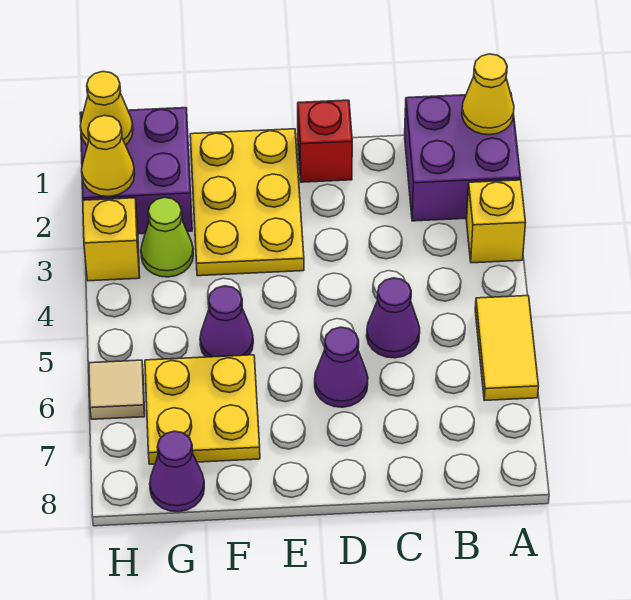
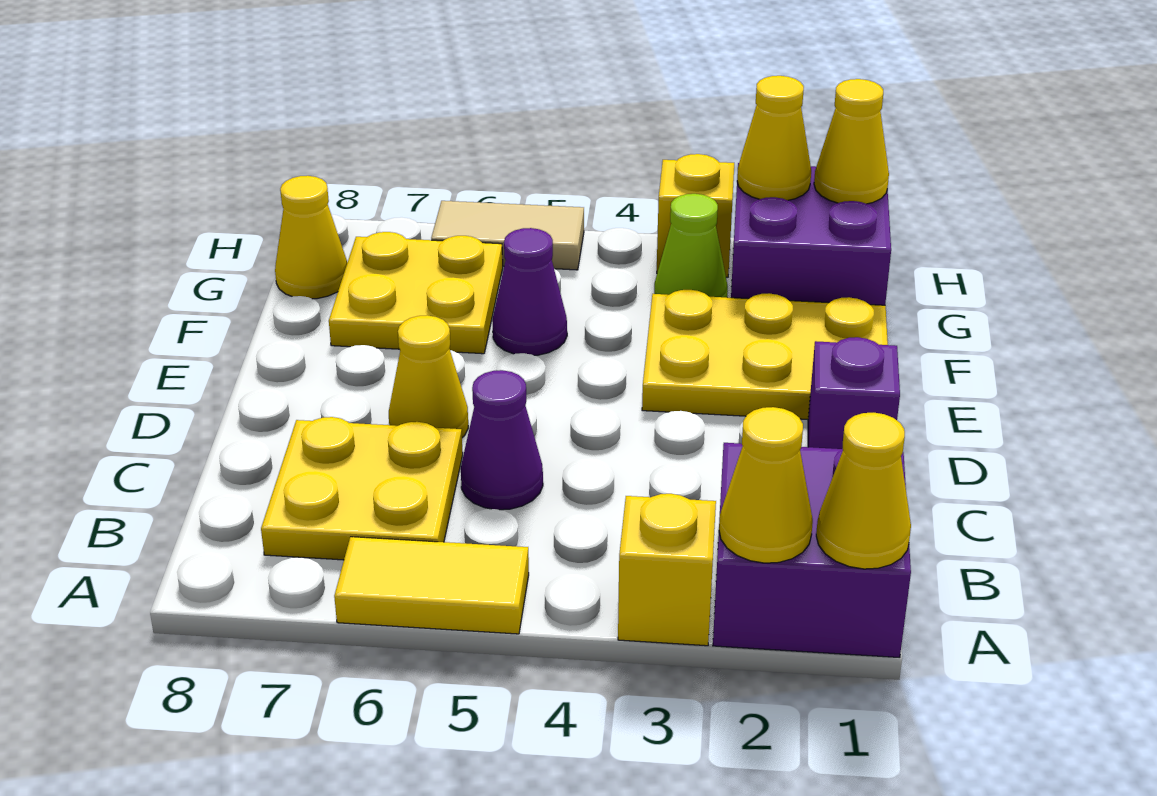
none -> yellow cone A2 level 2
none -> yellow plate B6:C7 level 1
red brick D1 level 1 -> purple brick D1 level 1
purple cone D6 level 1 -> yellow cone D6 level 1
purple cone G8 level 1 -> yellow cone G8 level 1
tan tile H6 level 1 -> tan tile H5:H6 level 1

